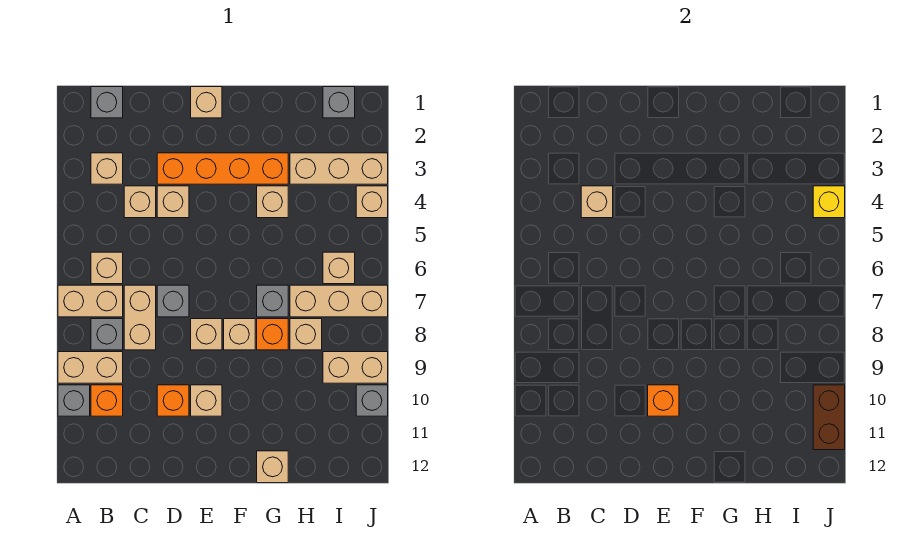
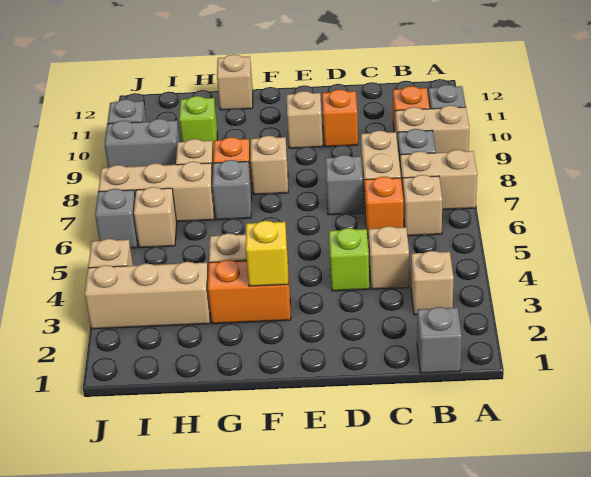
tan brick C4 level 2 -> none
orange brick D3:G3 level 1 -> orange brick F3:G3 level 1
tan brick D4 level 1 -> lime brick D4 level 1
tan brick E1 level 1 -> none
tan brick E8 level 1 -> none
orange brick E10 level 2 -> orange brick C6 level 1
none -> lime brick H10 level 1
grey brick I1 level 1 -> grey brick J6 level 1
tan brick I9:J9 level 1 -> grey brick I9:J9 level 1
yellow brick J4 level 2 -> yellow brick F3 level 2
brown brick J10:J11 level 2 -> none

